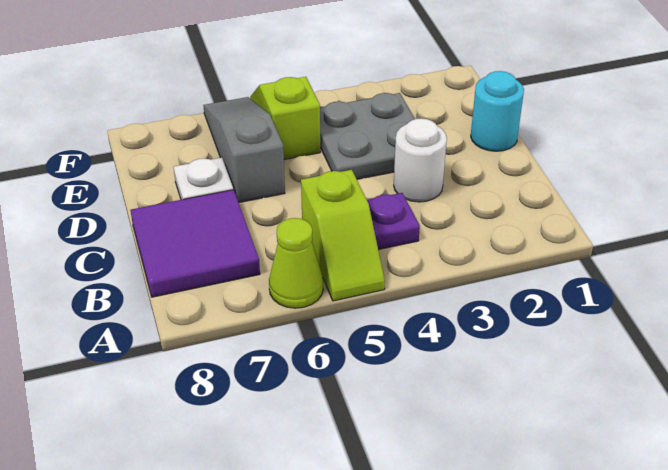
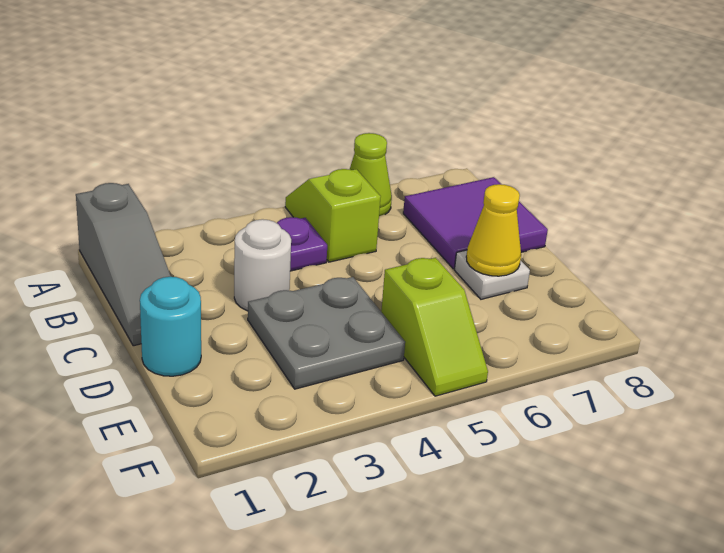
grey slope D6:F6 level 1 top D -> grey slope A1:C1 level 1 top A
none -> yellow cone D7 level 2

